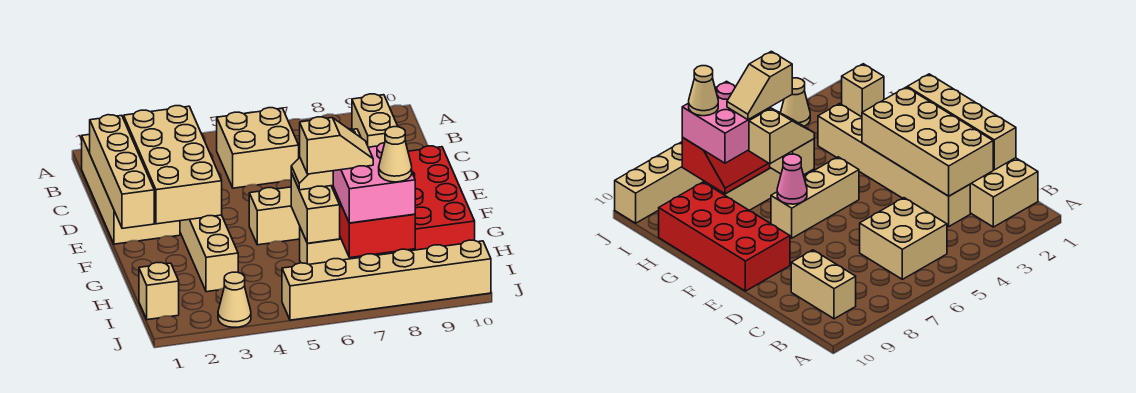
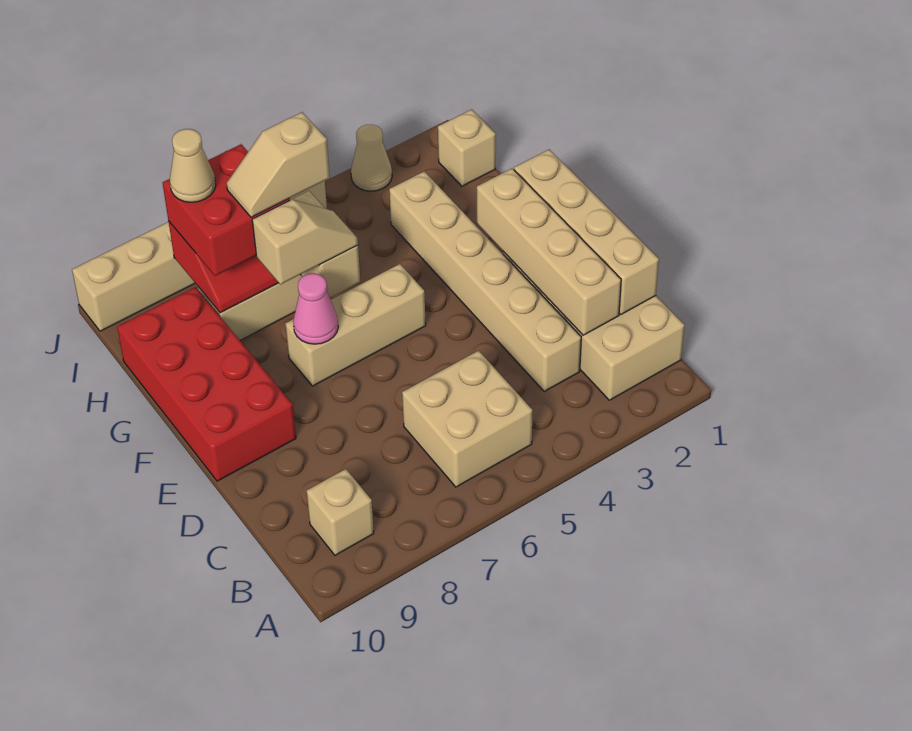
tan brick B9:C9 level 1 -> tan brick B9 level 1
tan brick C2:F3 level 2 -> tan brick C2:F2 level 2
pink brick H7:I8 level 3 -> red brick H7:I8 level 3

